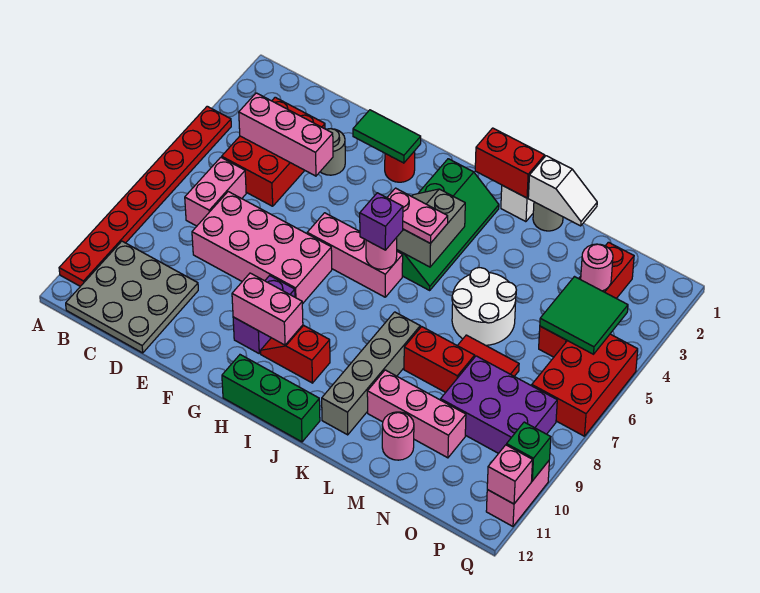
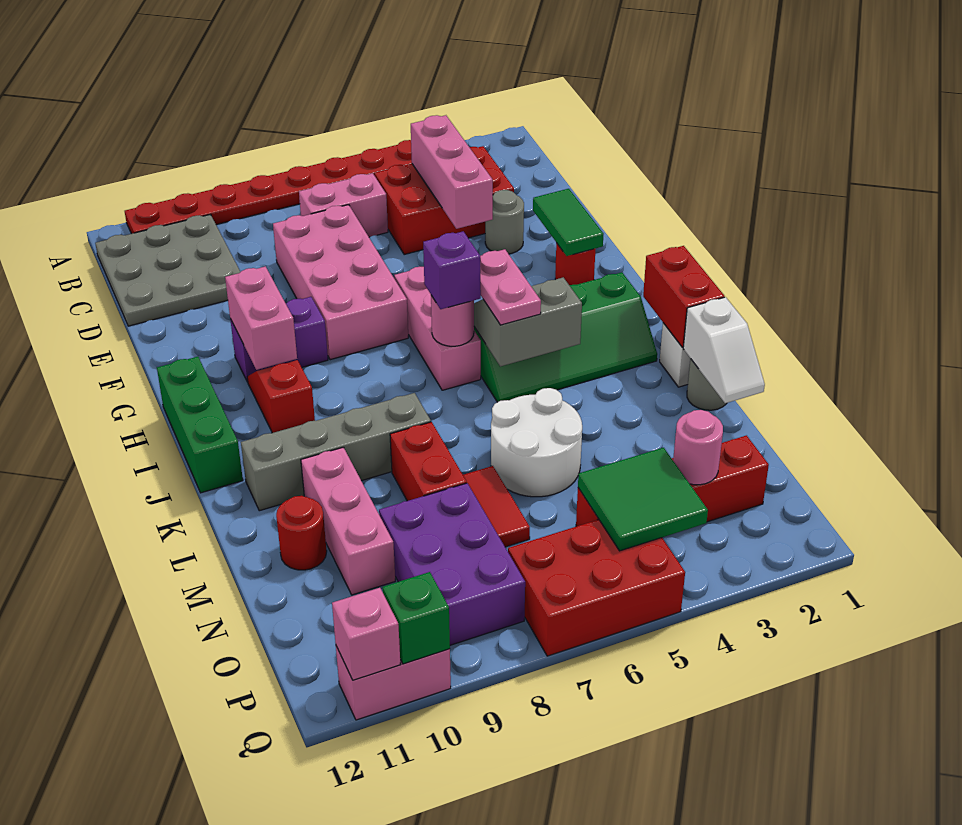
pink round brick M11 level 1 -> red round brick M11 level 1

